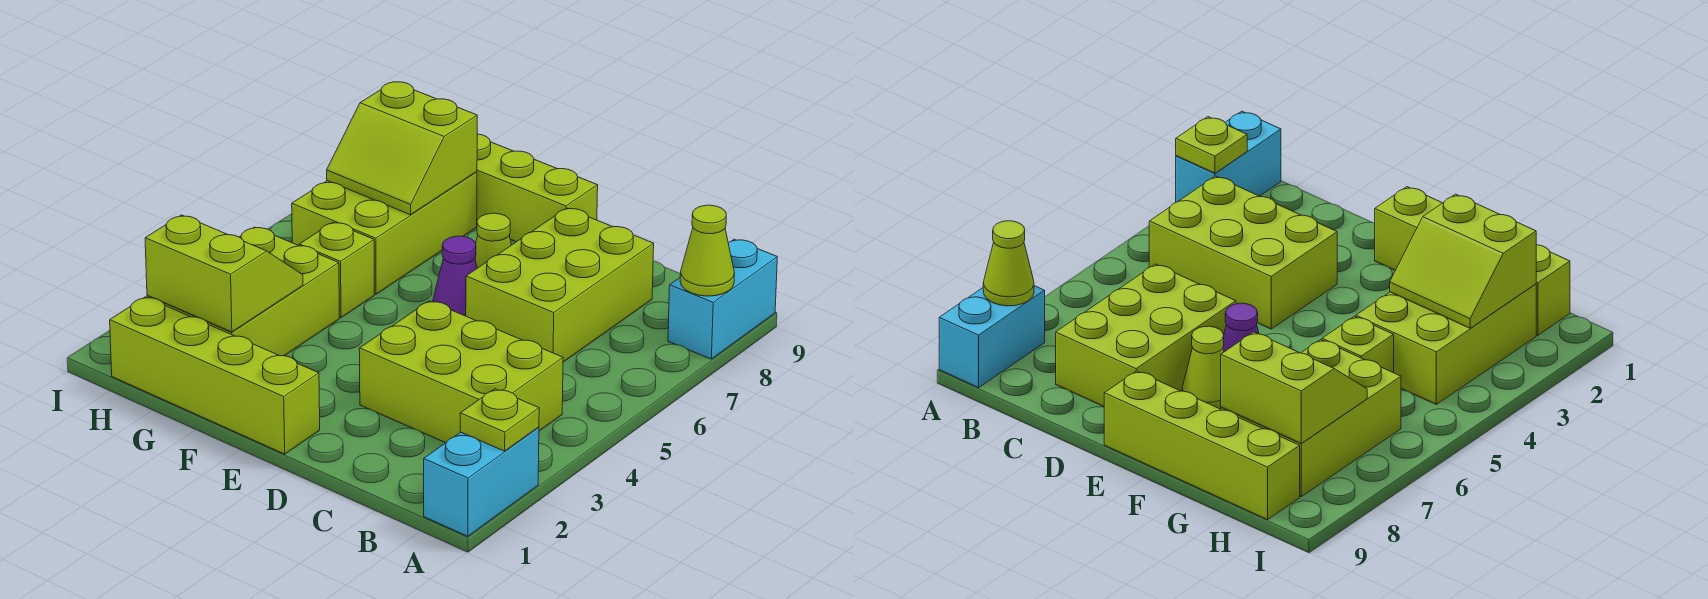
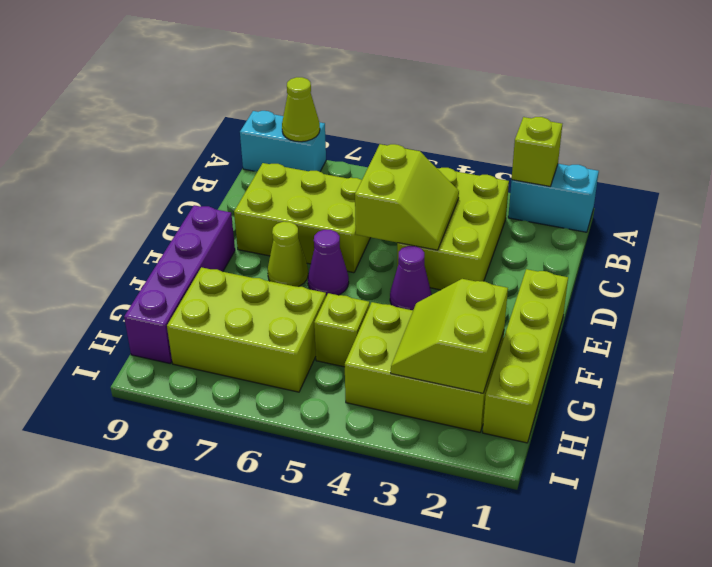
lime plate A2 level 2 -> lime brick A2 level 2
none -> purple cone E4 level 1
lime brick E9:H9 level 1 -> purple brick E9:H9 level 1
lime slope G7:H8 level 2 top 8 -> lime slope C4:D5 level 2 top 5

